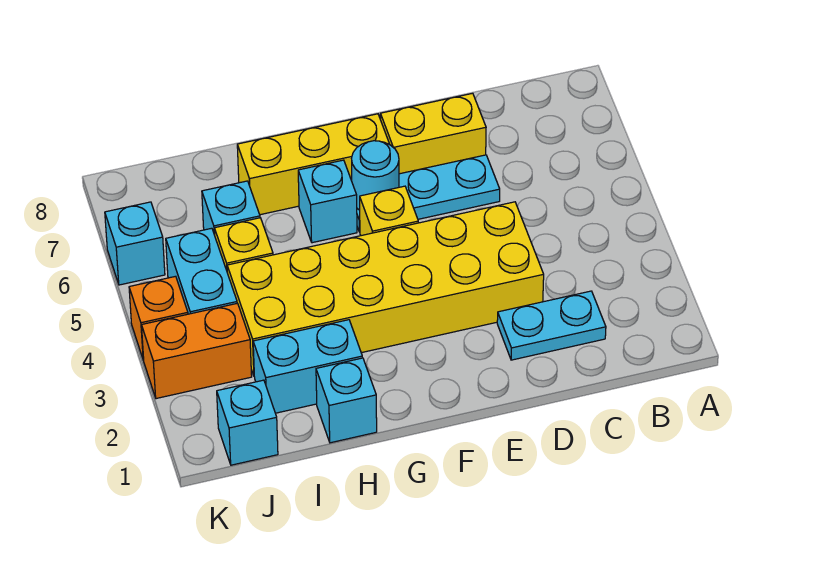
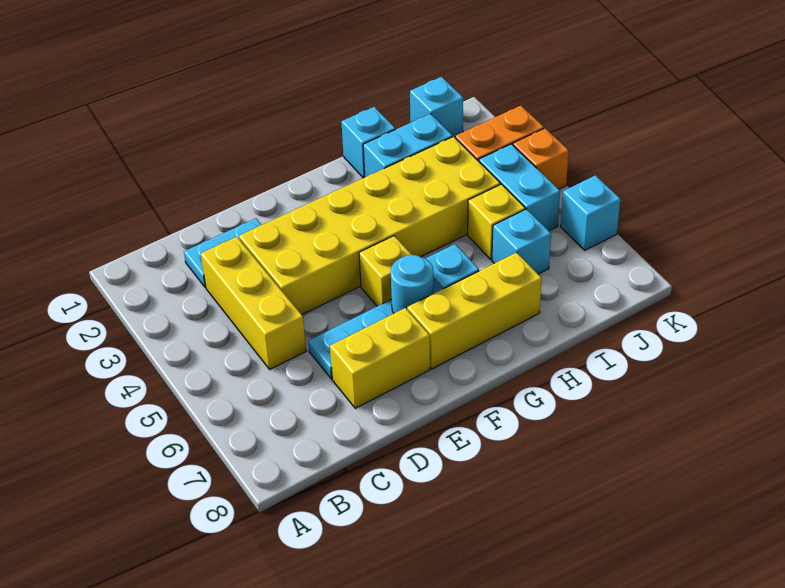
none -> yellow brick C3:C5 level 1

